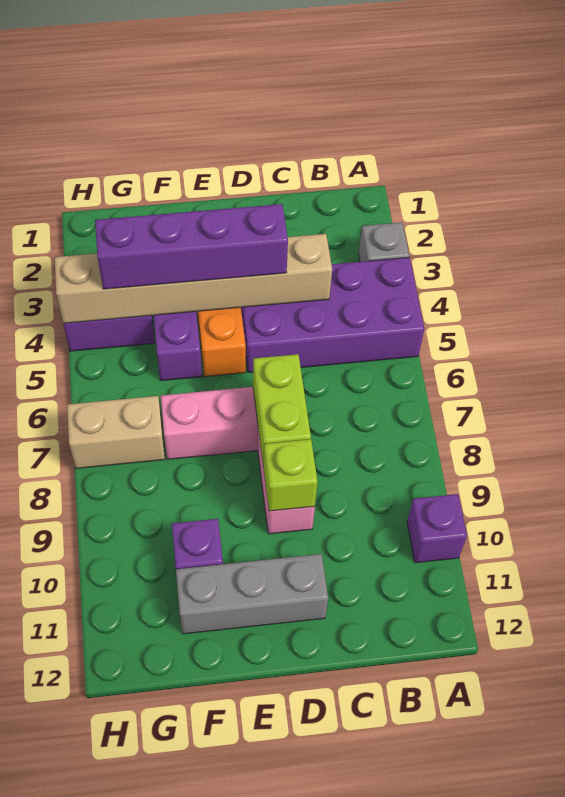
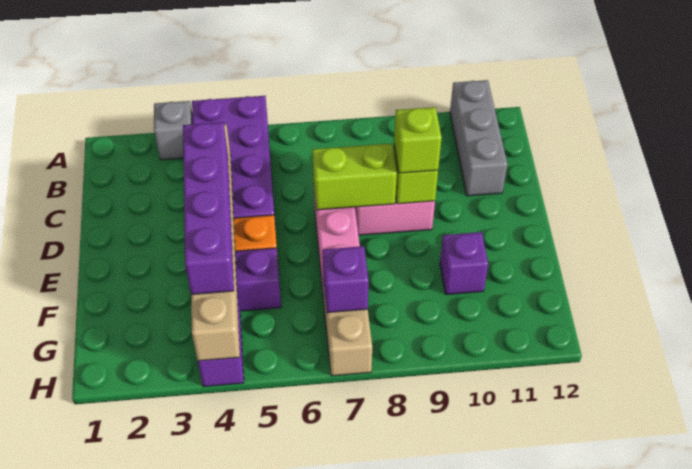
purple brick A10 level 1 -> purple brick G7 level 2
none -> lime brick D9 level 3
grey brick D11:F11 level 1 -> grey brick A11:C11 level 1

